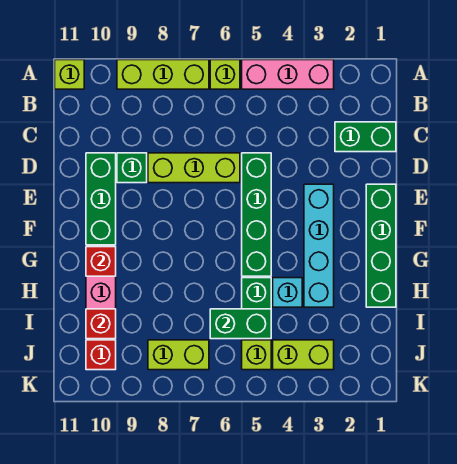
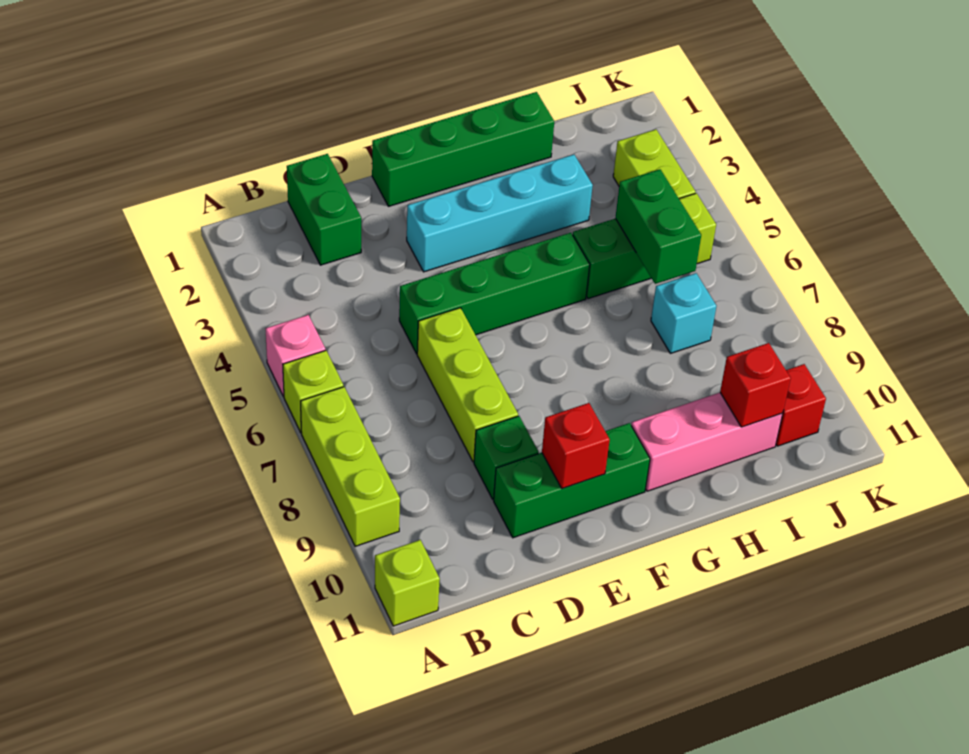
pink brick A3:A5 level 1 -> pink brick A5 level 1
red brick G10 level 2 -> red brick E10 level 2
cyan brick H4 level 1 -> cyan brick I7 level 1
lime brick J7:J8 level 1 -> none

